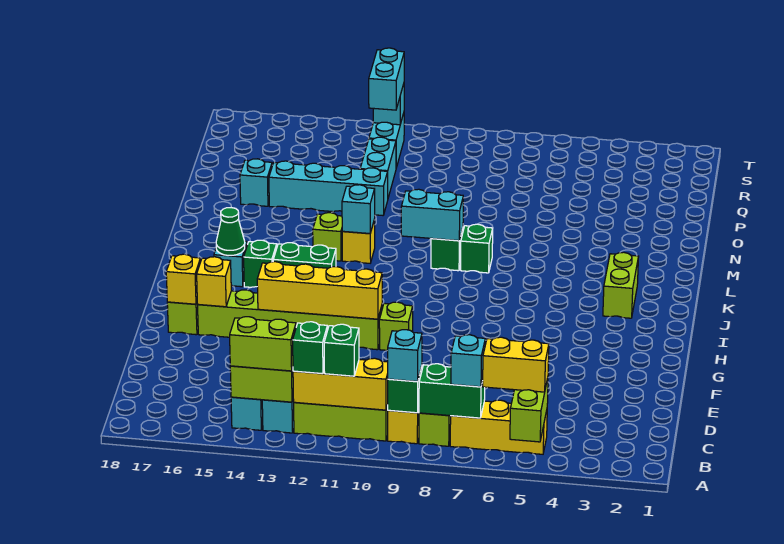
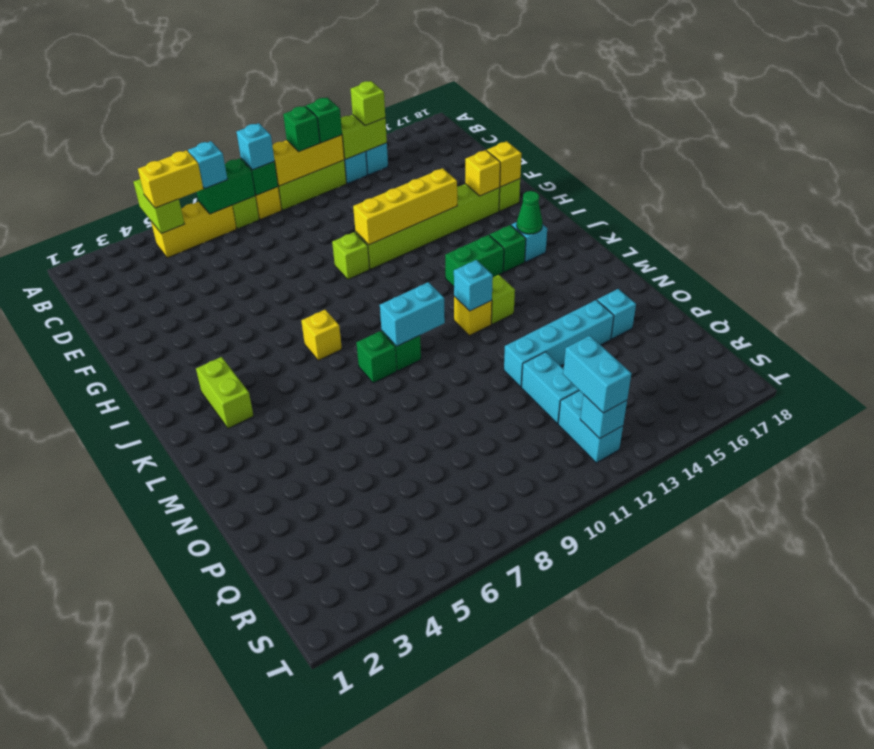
lime brick B13:B14 level 3 -> lime brick B14 level 3
none -> yellow brick J7 level 1

